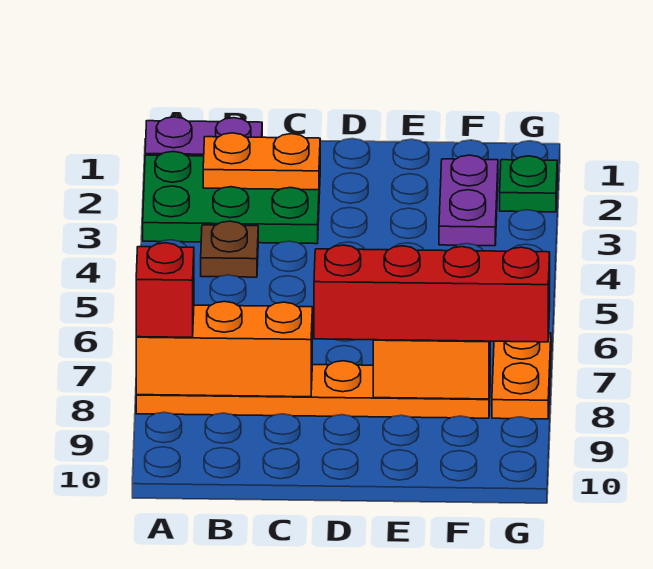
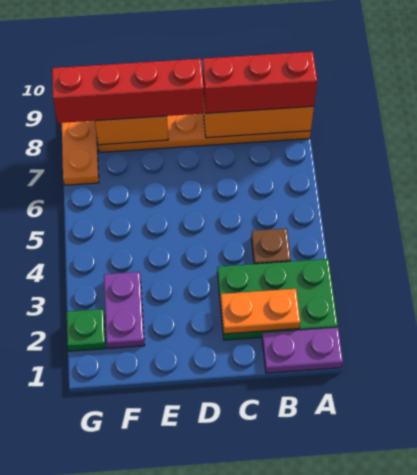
red brick A8 level 3 -> red brick A8:C8 level 3

